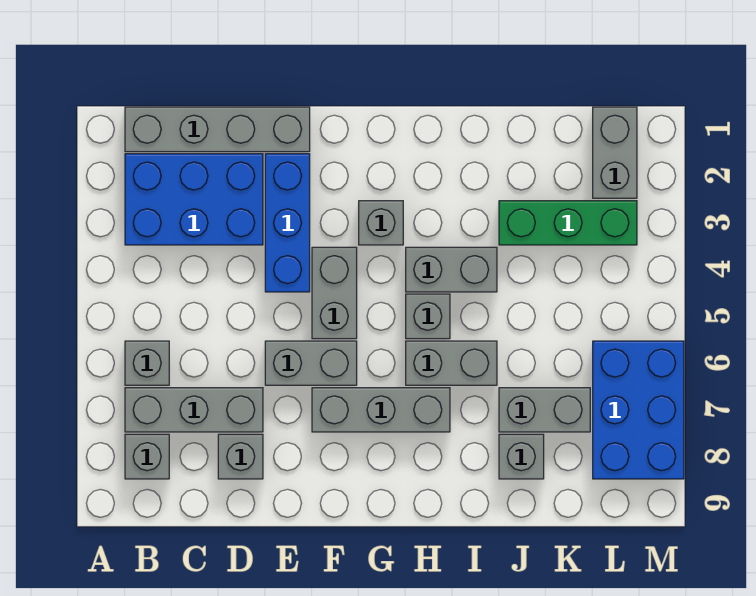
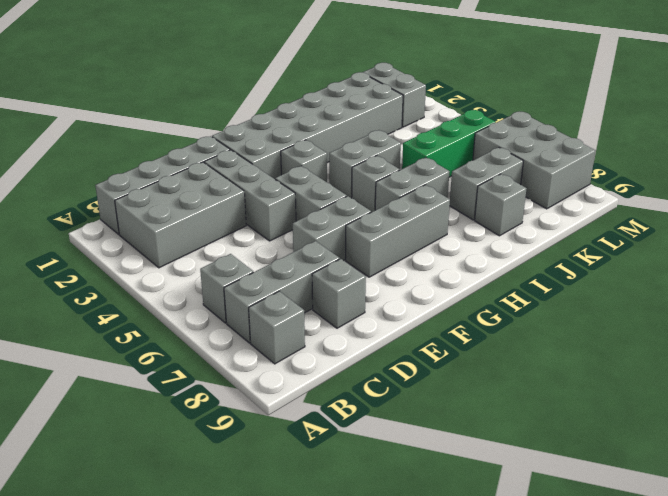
blue brick B2:D3 level 1 -> grey brick B2:D3 level 1
blue brick E2:E4 level 1 -> grey brick E2:E4 level 1
none -> grey brick F1:K2 level 1
green brick J3:L3 level 1 -> green brick J5:L5 level 1
blue brick L6:M8 level 1 -> grey brick L6:M8 level 1

